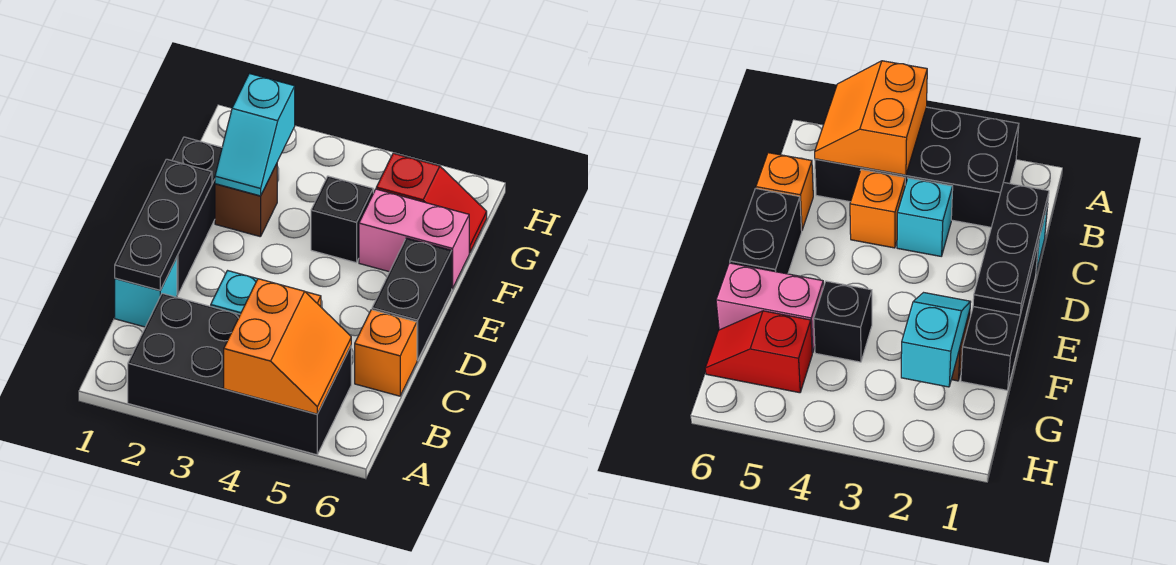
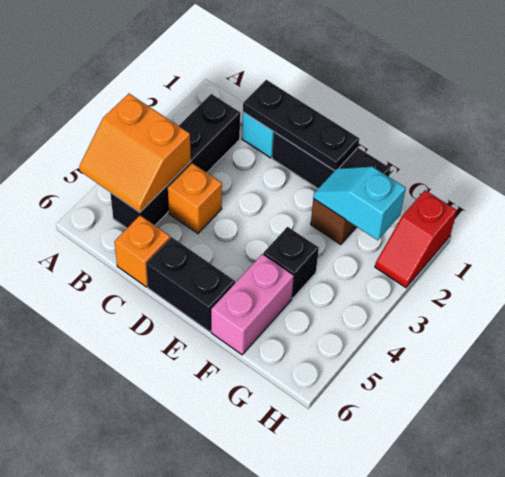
black brick A2:B5 level 1 -> black brick B2:B5 level 1
cyan brick C3 level 1 -> none
red slope G5:G6 level 1 top 5 -> red slope H1:H2 level 1 top 1

